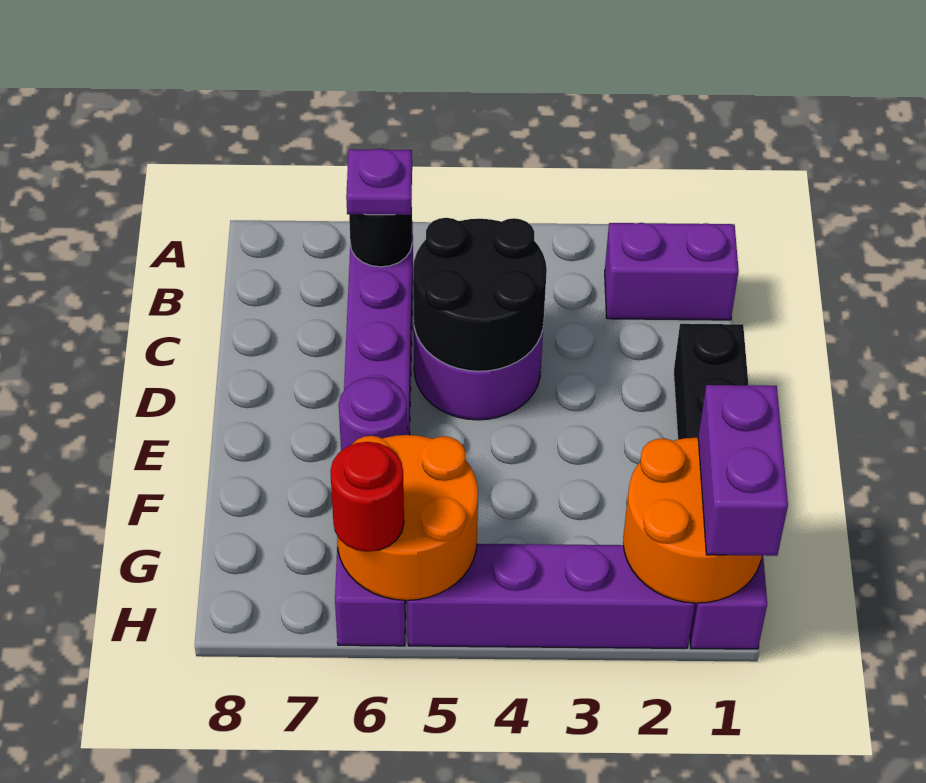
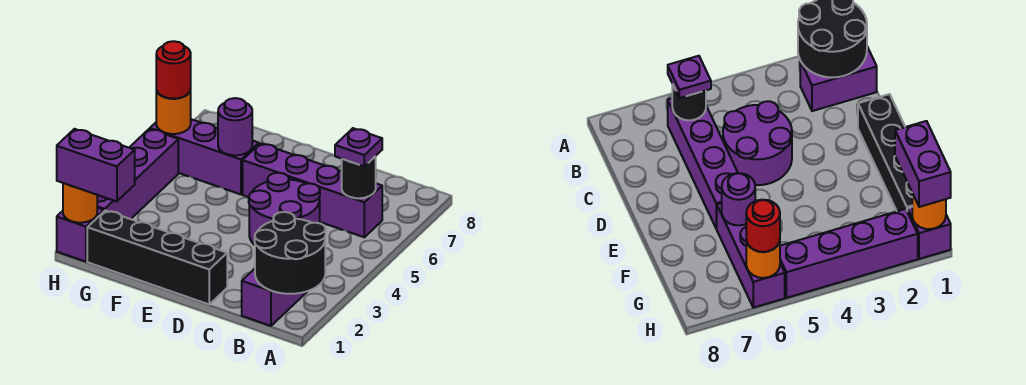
black round brick C4:D5 level 2 -> black round brick A1:B2 level 2
orange round brick G1:H2 level 2 -> orange round brick H1 level 2
orange round brick G5:H6 level 2 -> orange round brick H6 level 2

